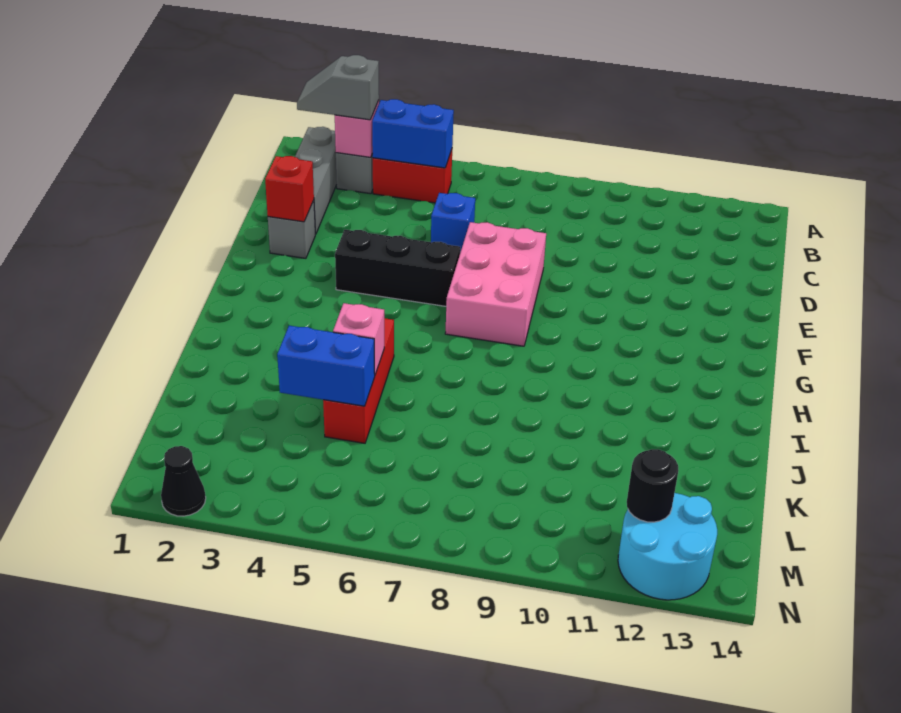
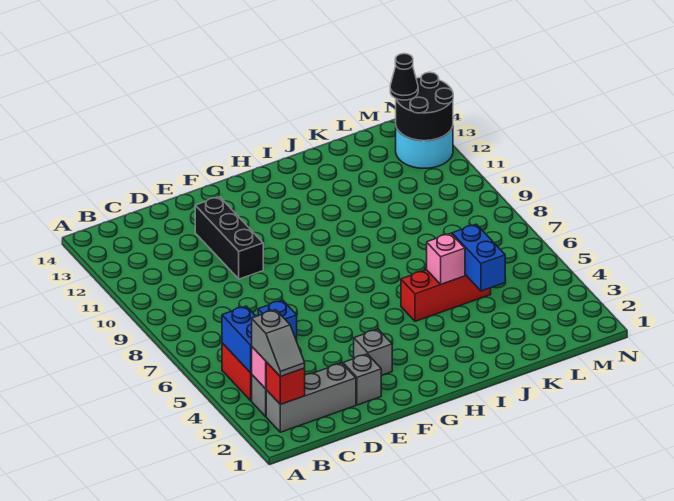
red brick E2 level 2 -> red brick B2 level 2
pink brick E7:G8 level 1 -> none
none -> grey brick F3 level 1
black brick F4:F6 level 1 -> black brick E10:E12 level 1
black round brick M12 level 2 -> black round brick M12:N13 level 2
black cone N2 level 1 -> black cone M13 level 3

